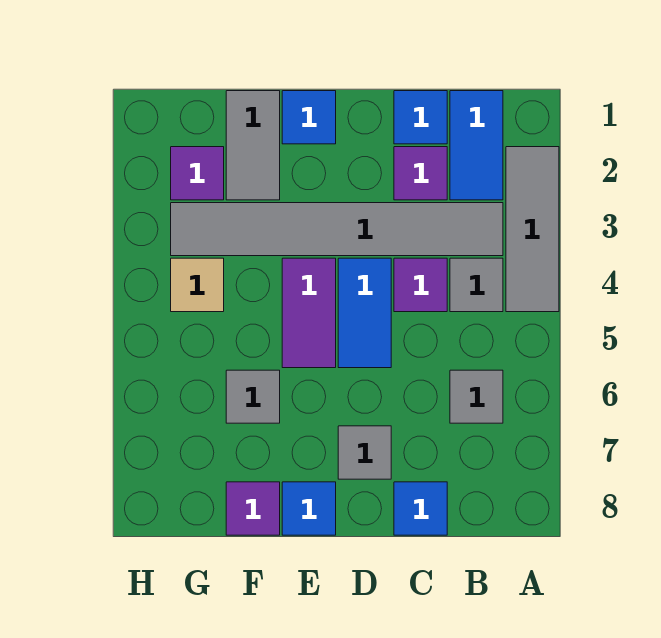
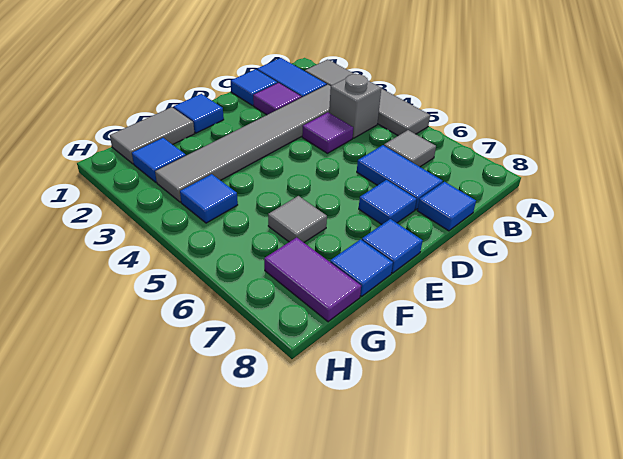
grey tile A2:A4 level 1 -> grey tile A2:A5 level 1
grey tile B4 level 1 -> grey brick B4 level 1
blue tile D4:D5 level 1 -> blue tile C6:C7 level 1
grey tile D7 level 1 -> blue tile D7 level 1
purple tile E4:E5 level 1 -> purple tile G7:G8 level 1
grey tile F1:F2 level 1 -> grey tile F1:G1 level 1
purple tile F8 level 1 -> blue tile F8 level 1
purple tile G2 level 1 -> blue tile G2 level 1
tan tile G4 level 1 -> blue tile G4 level 1

